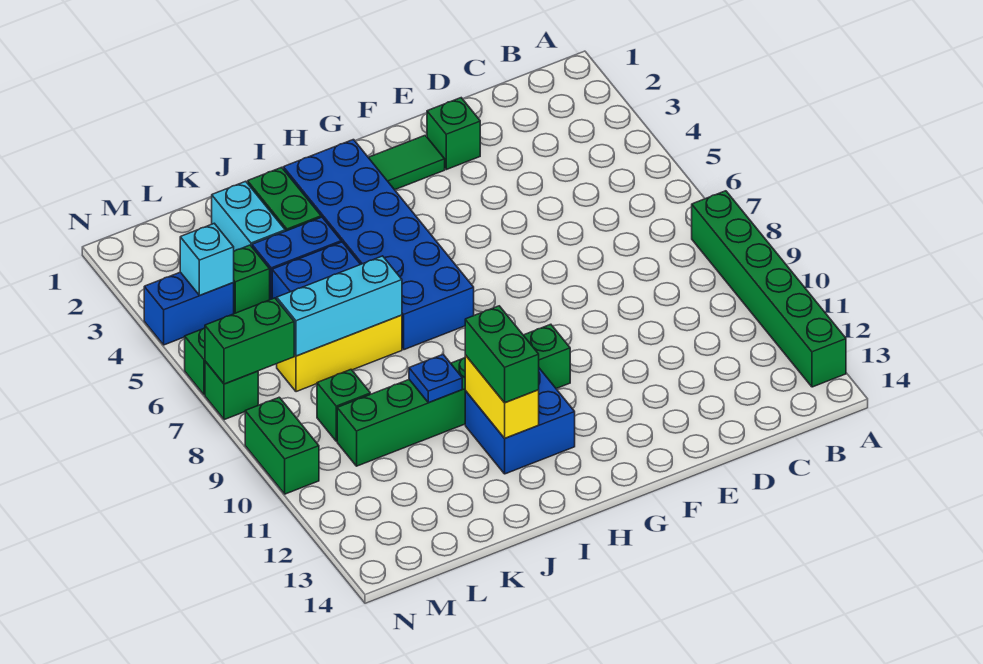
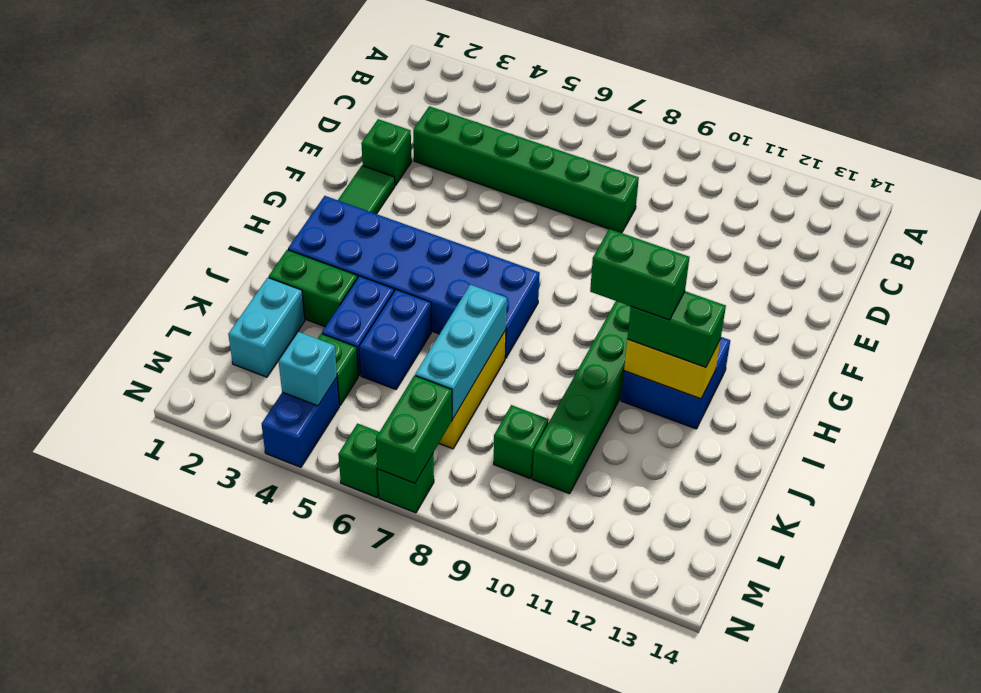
green brick A8:A13 level 1 -> green brick D3:D8 level 1
blue plate J10 level 2 -> none
cyan brick K2:K3 level 1 -> cyan brick K2:L2 level 1
green brick N9:N10 level 1 -> green brick I10:I11 level 4

